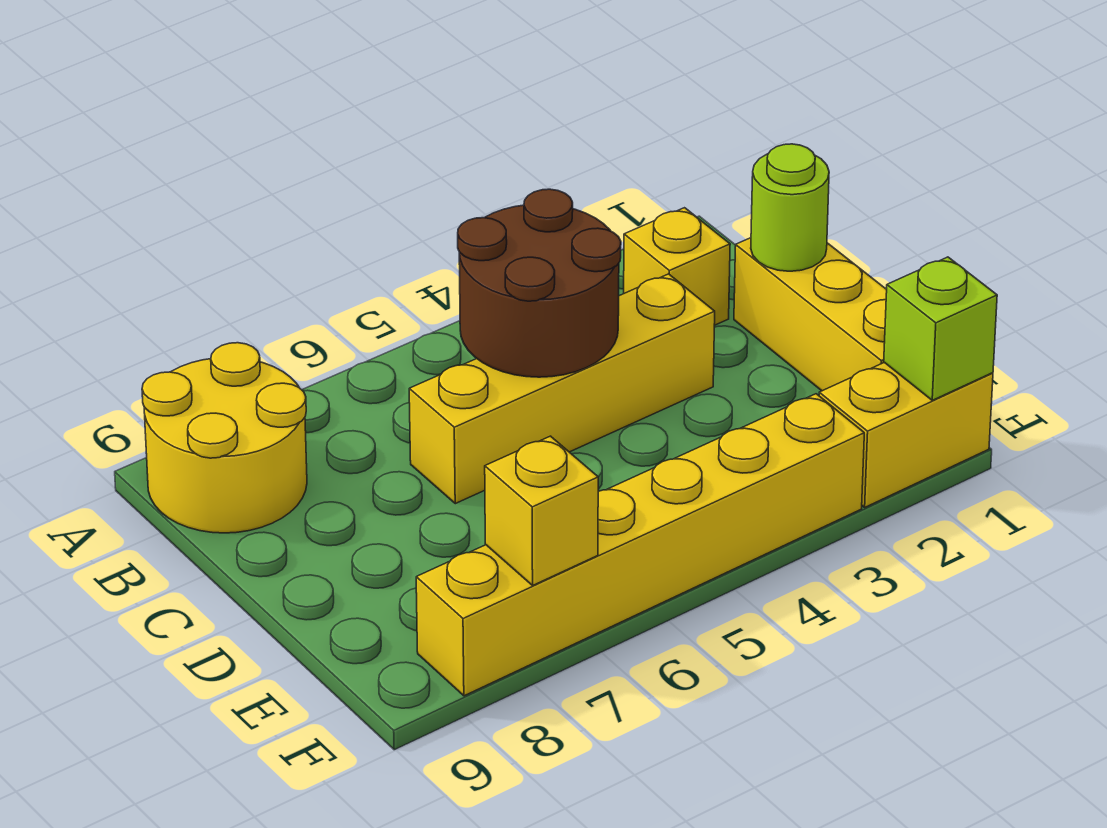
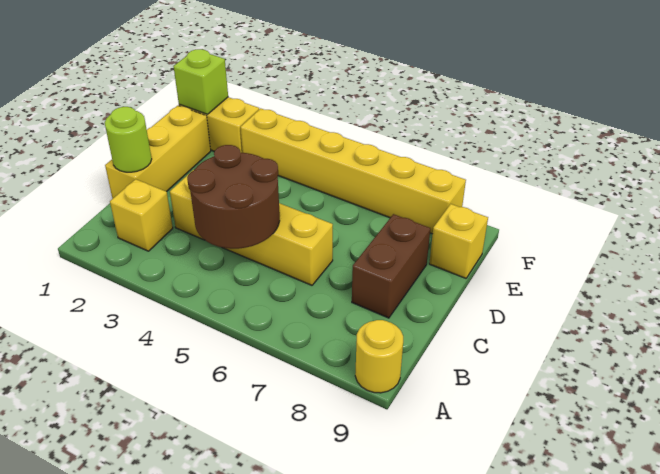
yellow round brick A8:B9 level 1 -> yellow round brick A9 level 1
none -> brown brick C8:D8 level 1
yellow brick F7 level 2 -> yellow brick E9 level 1

